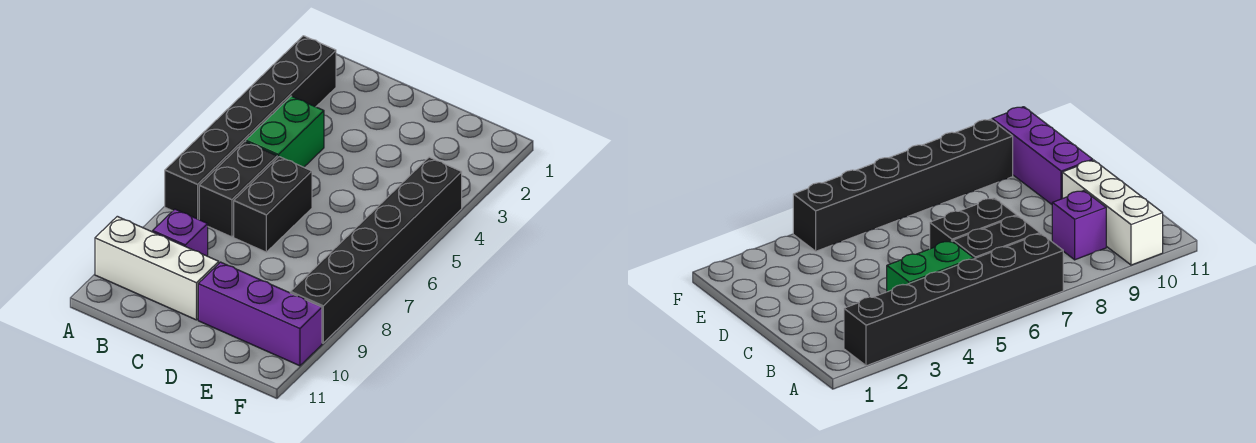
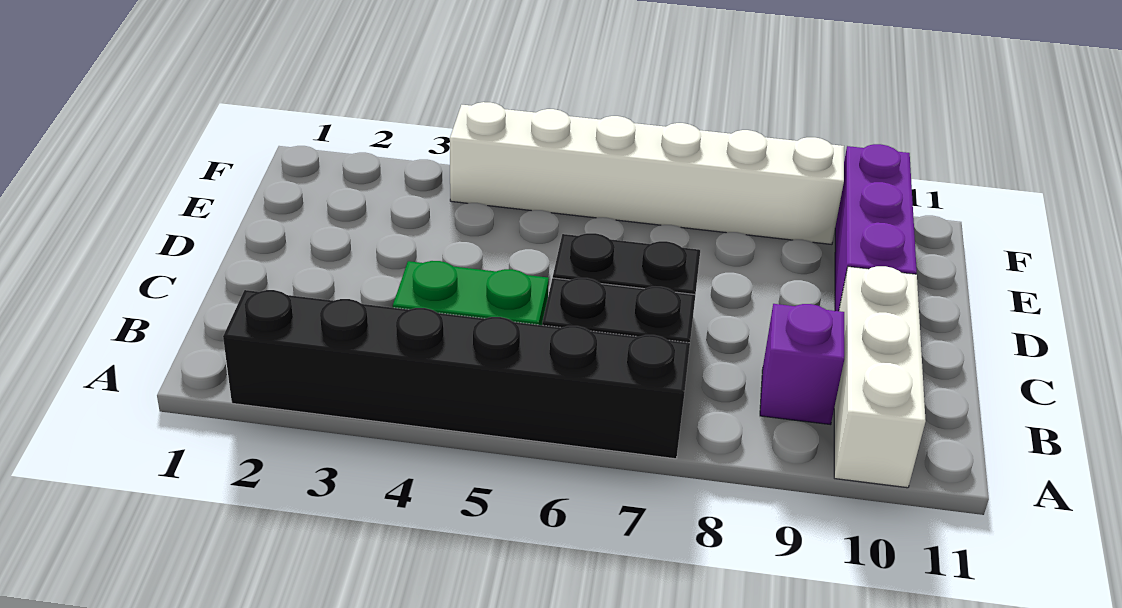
black brick F4:F9 level 1 -> white brick F4:F9 level 1

